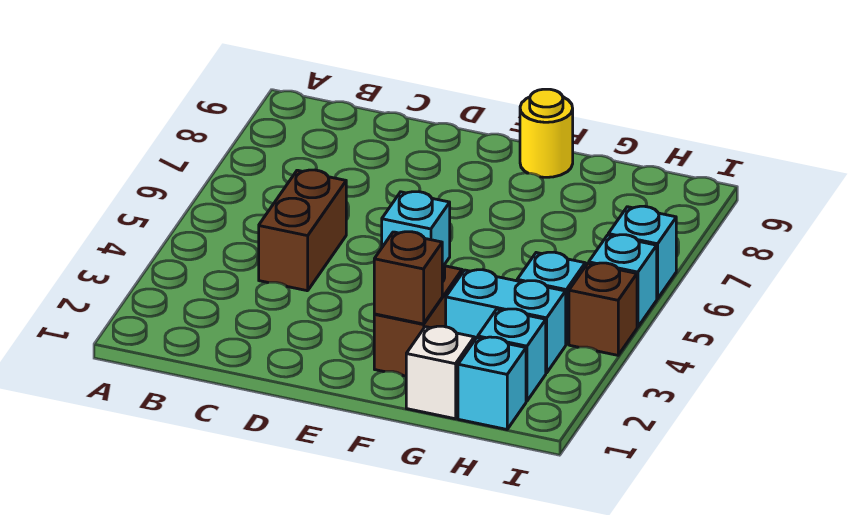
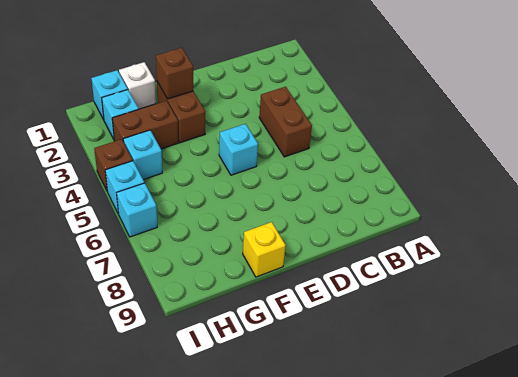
yellow round brick F9 level 1 -> yellow brick F9 level 1
cyan brick G3:H3 level 1 -> brown brick G3:H3 level 1

